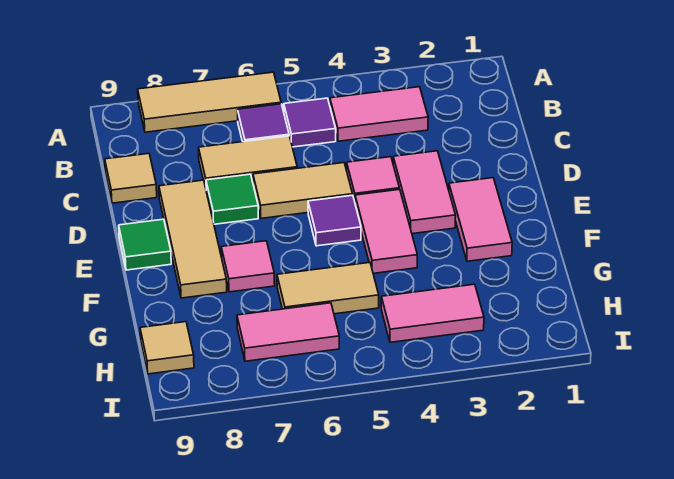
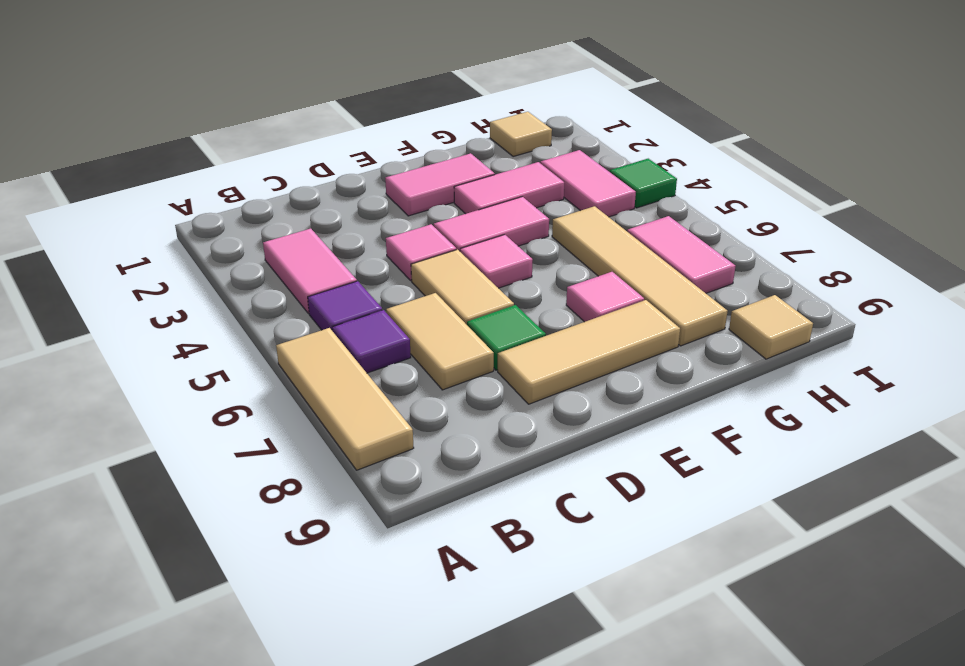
tan tile C9 level 1 -> tan tile H1 level 1
pink tile D3:E3 level 1 -> pink tile F3:G3 level 1
purple tile E5 level 1 -> pink tile E5 level 1
green tile E9 level 1 -> green tile I4 level 1
tan tile G5:G6 level 1 -> tan tile G5:G8 level 1

